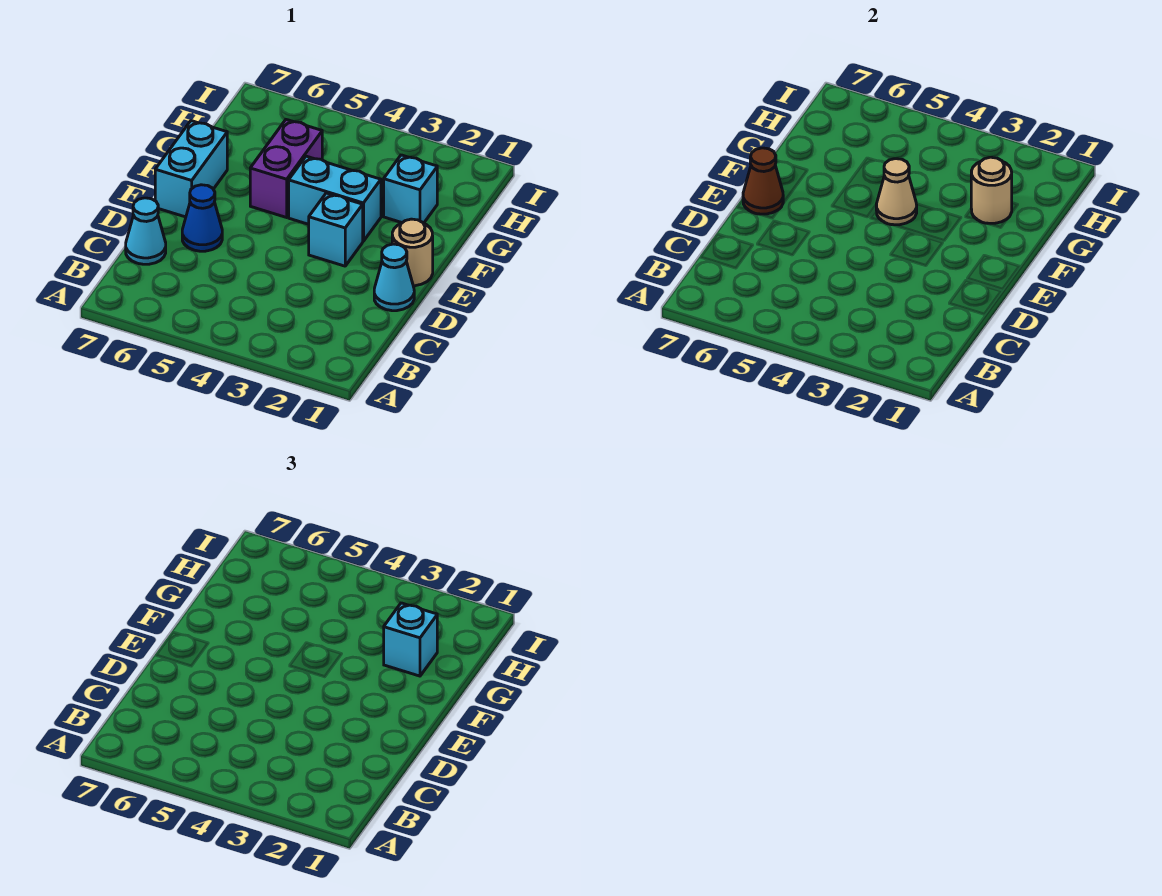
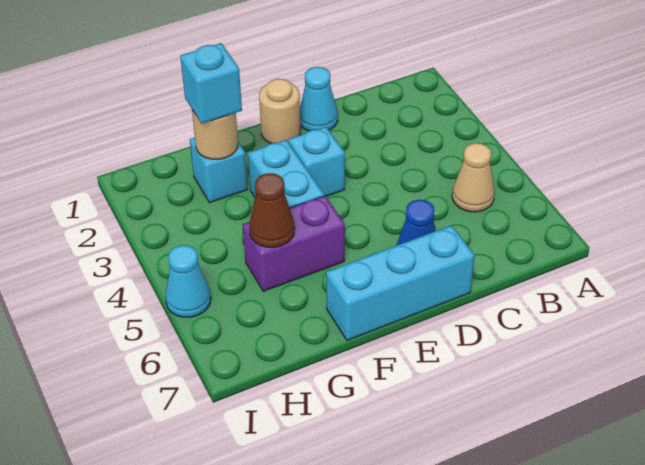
cyan cone C7 level 1 -> cyan cone I5 level 1
cyan brick E7:F7 level 1 -> cyan brick D7:F7 level 1
brown cone E7 level 2 -> brown cone G5 level 2
tan cone F4 level 2 -> tan cone B5 level 1

